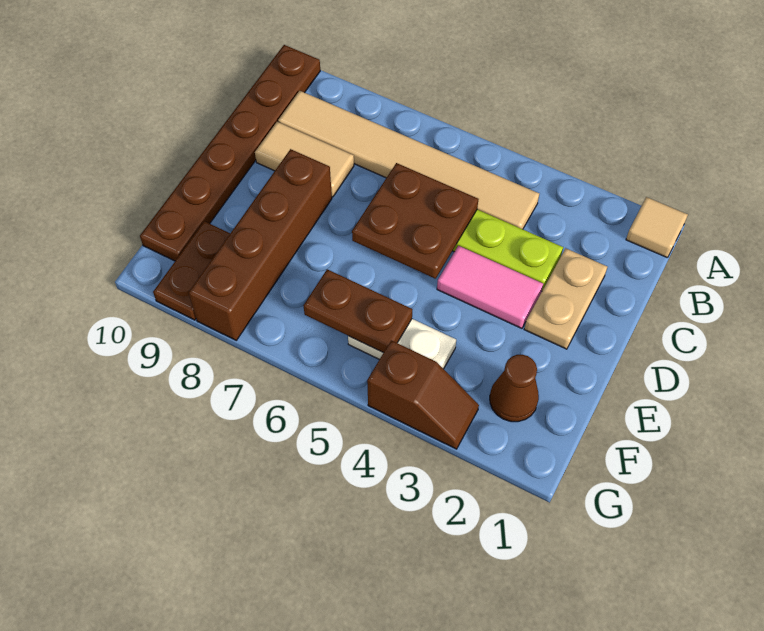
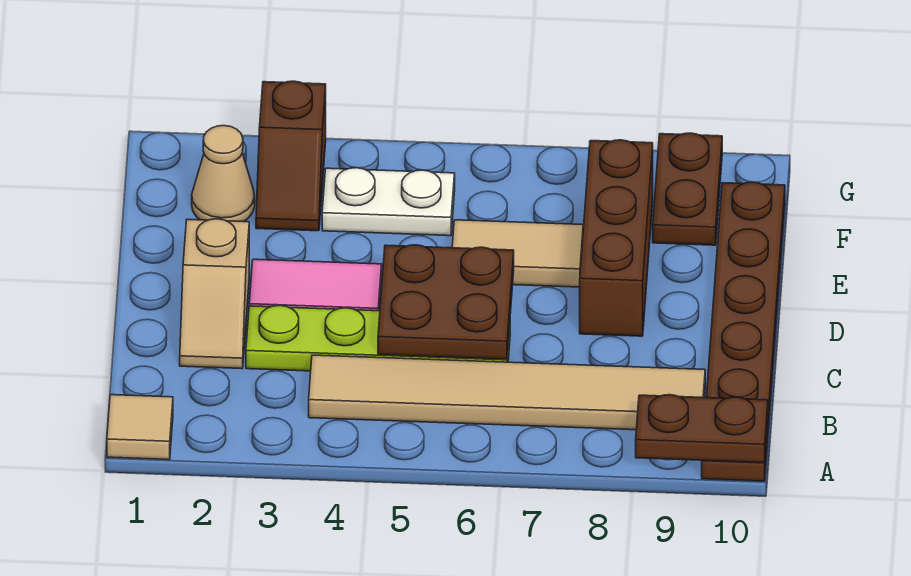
tan plate C2:D2 level 1 -> tan slope C2:D2 level 1 top D
tan tile C8:C9 level 1 -> tan tile E6:E7 level 1
brown brick D8:G8 level 1 -> brown brick D8:F8 level 1
brown cone F2 level 1 -> tan cone F2 level 1
brown plate F5:F6 level 2 -> brown plate A9:A10 level 2
brown slope G3:G4 level 1 top 4 -> brown slope F3:G3 level 1 top G

